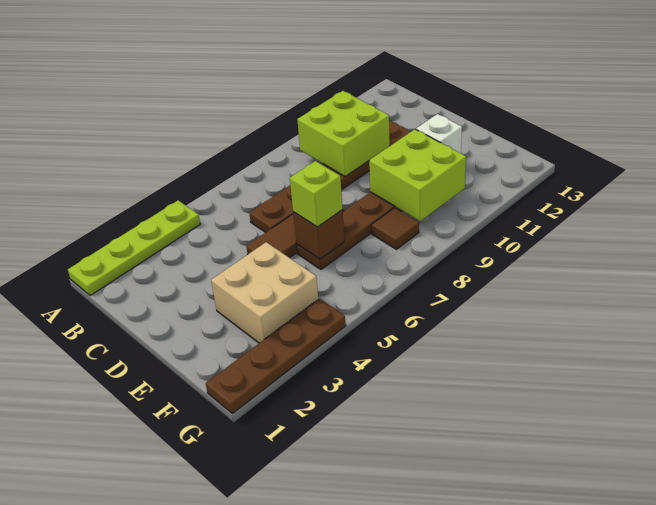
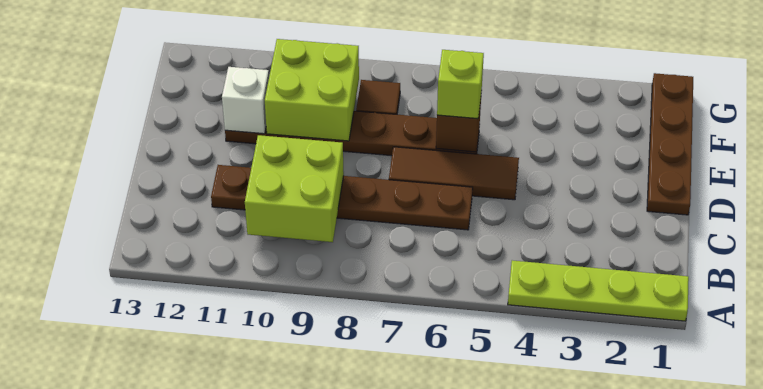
tan brick E3:F4 level 1 -> none
brown plate G1:G4 level 1 -> brown plate D1:G1 level 1

